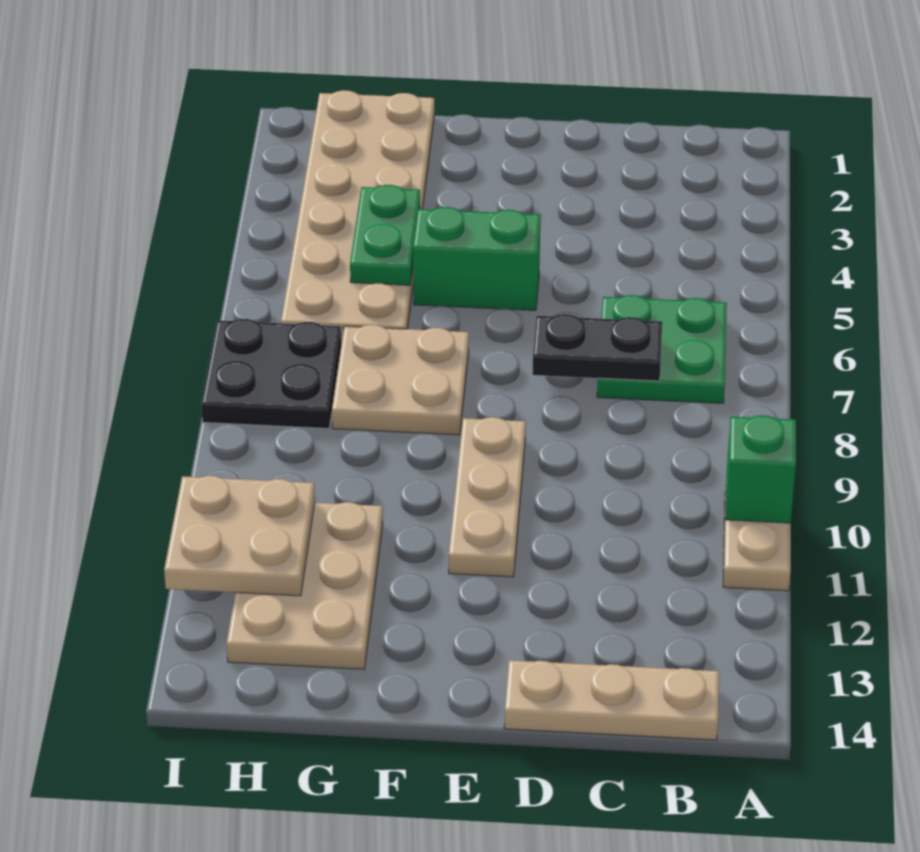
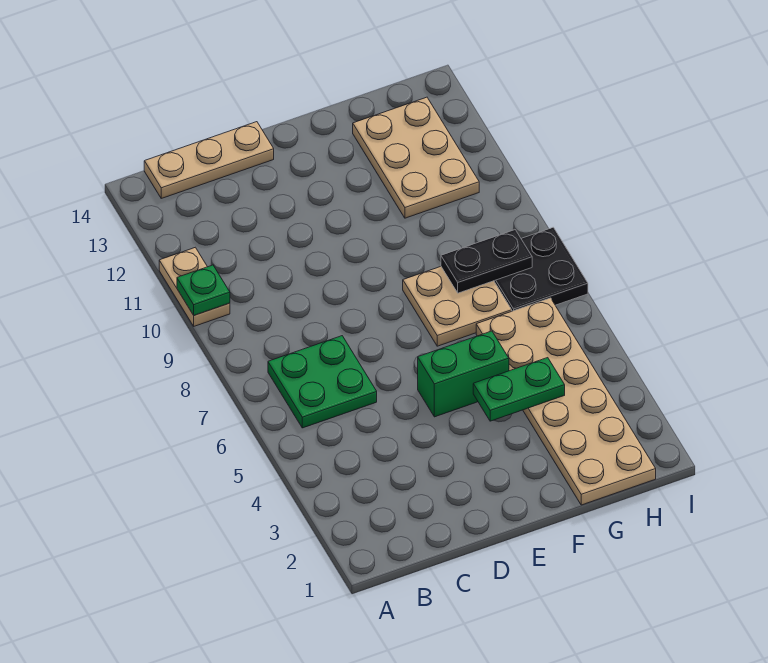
green brick A10 level 2 -> green plate A10 level 2
black plate C7:D7 level 2 -> black plate G8:H8 level 2
tan plate E9:E11 level 1 -> none
green plate G4:G5 level 2 -> green plate F4:G4 level 2
tan plate H11:I12 level 2 -> none

